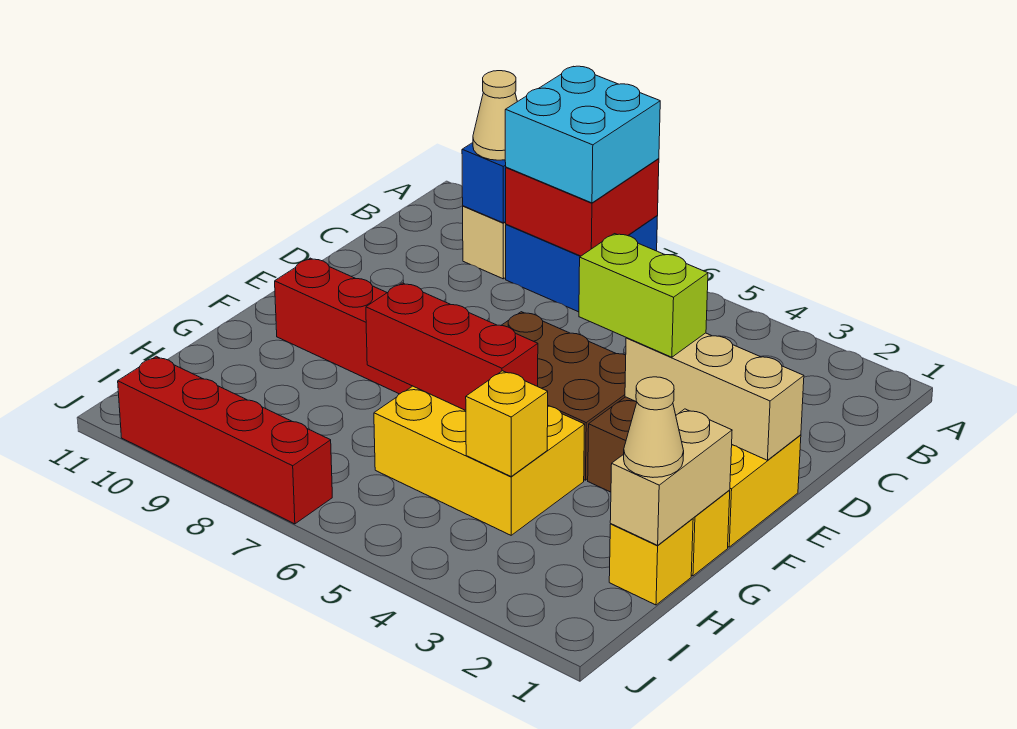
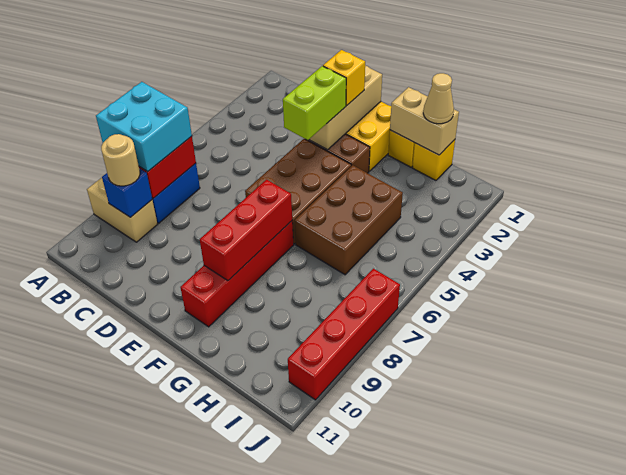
tan cone B9 level 3 -> tan round brick B9 level 3
yellow brick G4:H6 level 1 -> brown brick G4:H6 level 1
red brick G5:G7 level 2 -> red brick F7:F9 level 2
yellow brick H4 level 2 -> yellow brick E2 level 3

